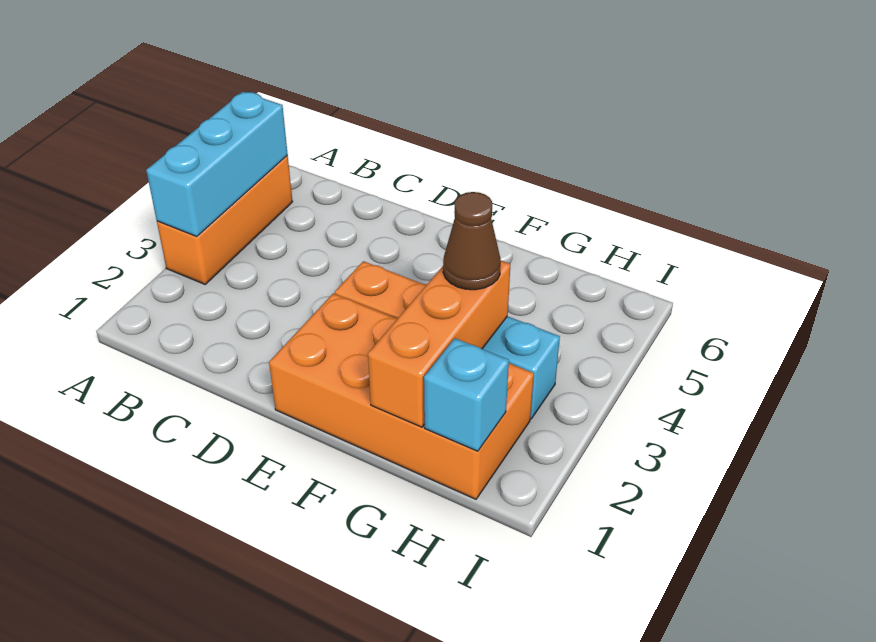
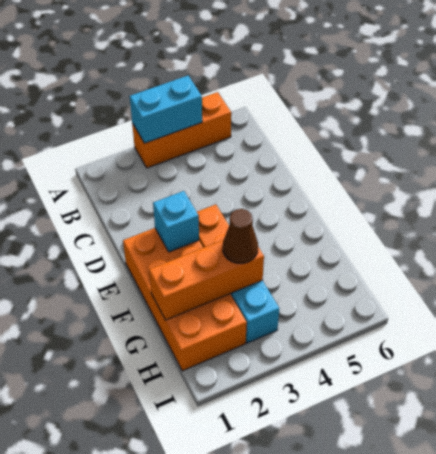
cyan brick A3:A5 level 2 -> cyan brick A3:A4 level 2
cyan brick H1 level 2 -> cyan brick E2 level 2

